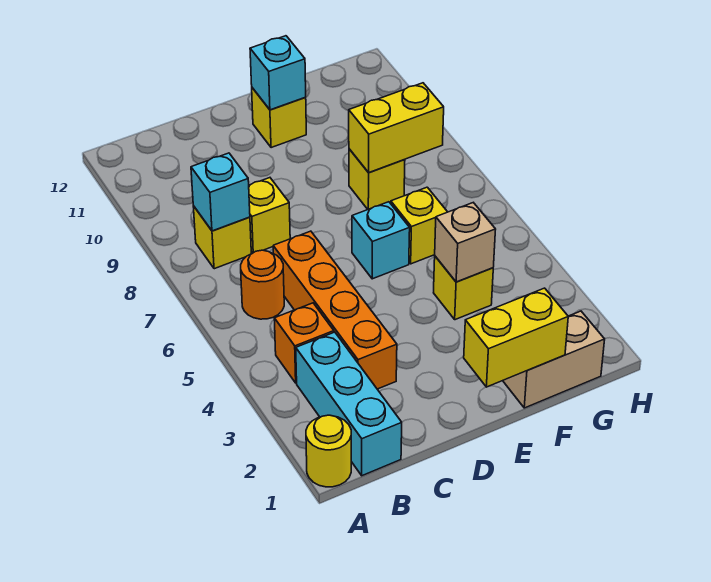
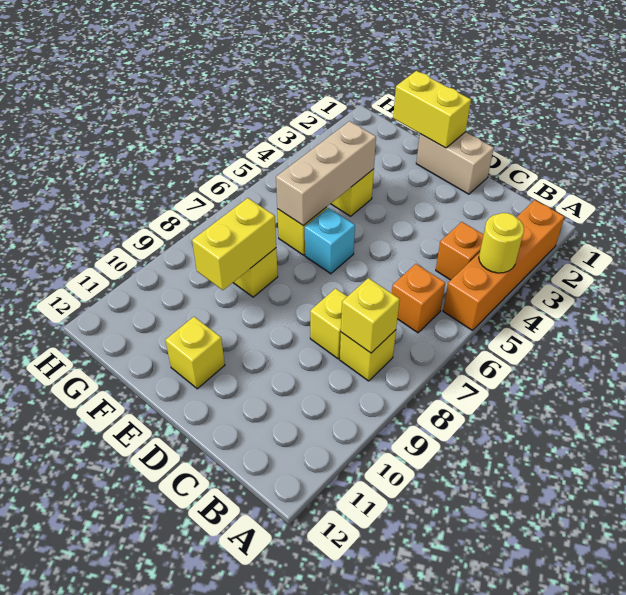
yellow round brick A1 level 1 -> yellow round brick A4 level 2
cyan brick B1:B3 level 1 -> none
orange round brick B6 level 1 -> orange brick B6 level 1
cyan brick B8 level 2 -> yellow brick B8 level 2
orange brick C3:C6 level 1 -> orange brick A2:A5 level 1
cyan brick E11 level 2 -> none
tan brick F1:G1 level 1 -> tan brick D1:E1 level 1
tan brick F4 level 2 -> tan brick F4:F6 level 2
yellow brick F8:G8 level 2 -> yellow brick F8:F9 level 2

